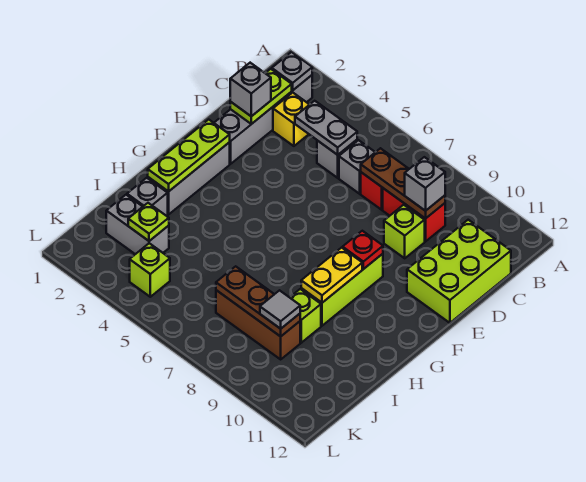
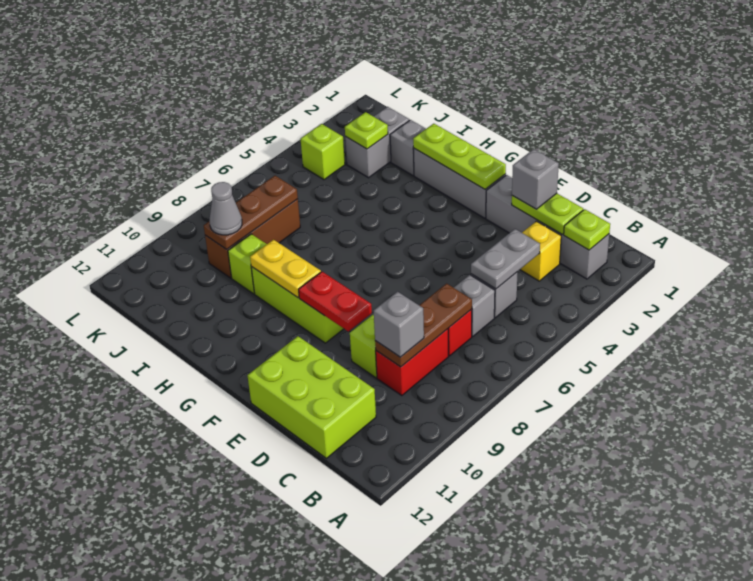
grey plate B2 level 2 -> lime plate B2 level 2
red plate F9 level 2 -> red plate E9:F9 level 2
grey tile J9 level 3 -> grey cone J9 level 3

